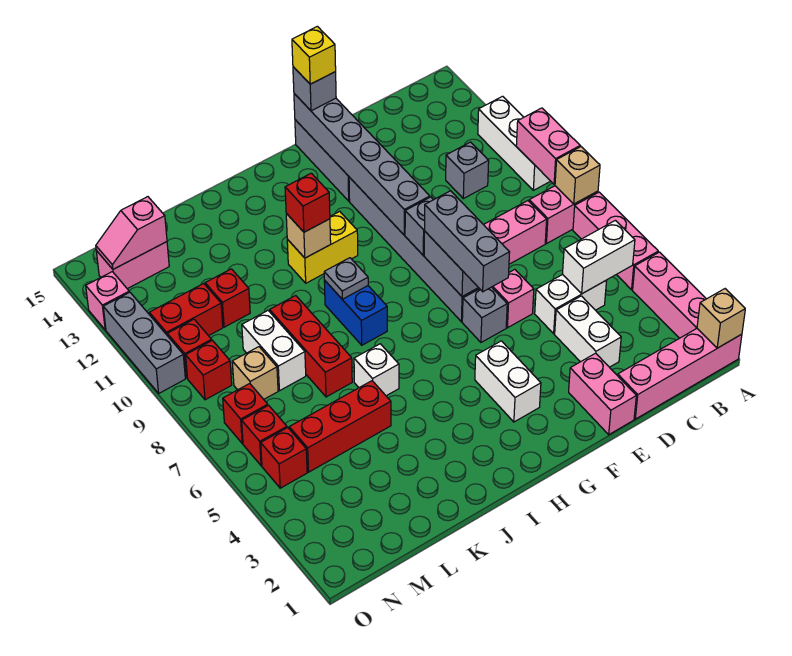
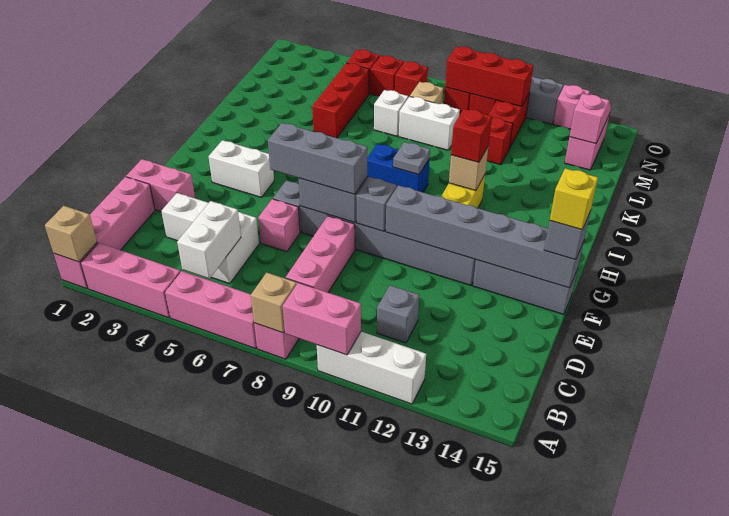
white brick J6 level 1 -> white brick L7 level 1
red brick K7:K9 level 1 -> red brick N9:N11 level 2

